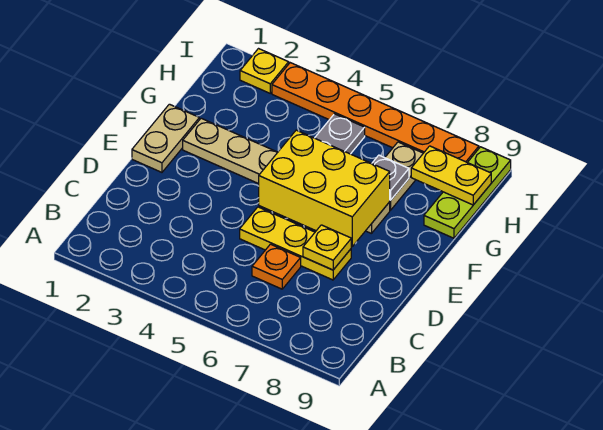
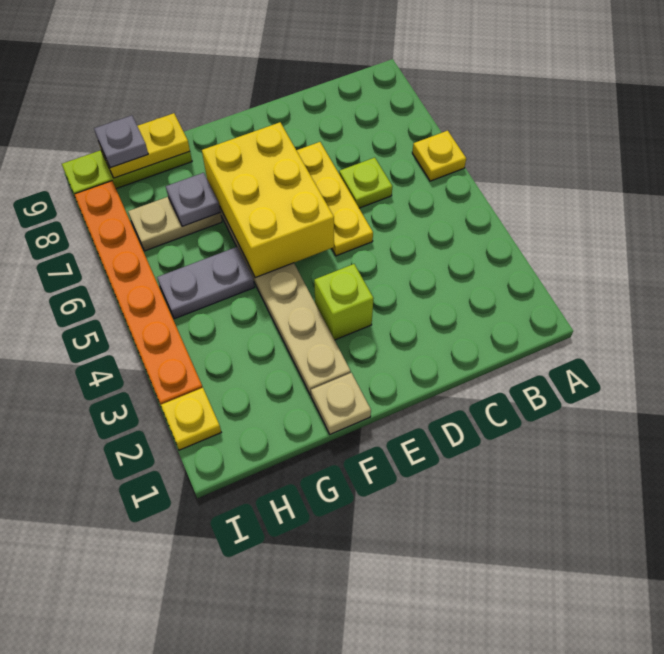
orange plate C6 level 1 -> lime plate C6 level 1
yellow plate D7 level 2 -> yellow plate A6 level 1
tan plate E1:F1 level 1 -> tan plate F1 level 1
none -> lime brick E3 level 1
yellow plate H8:H9 level 2 -> yellow plate G9:H9 level 2
none -> grey plate H9 level 3

